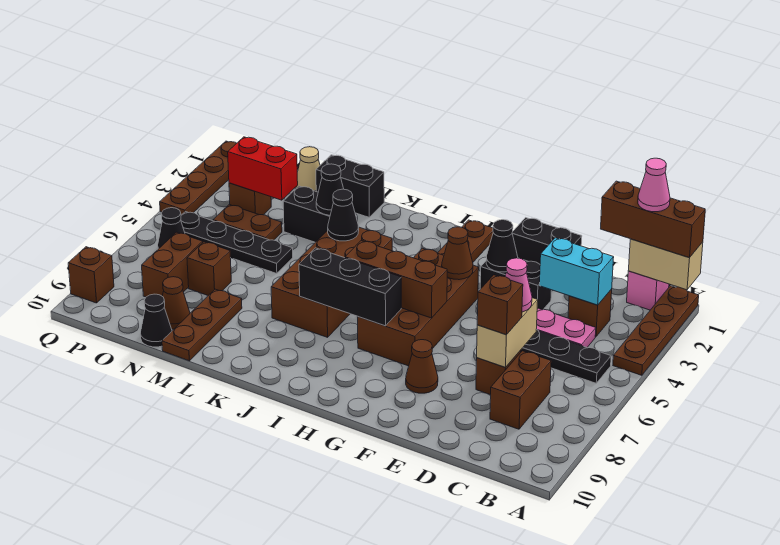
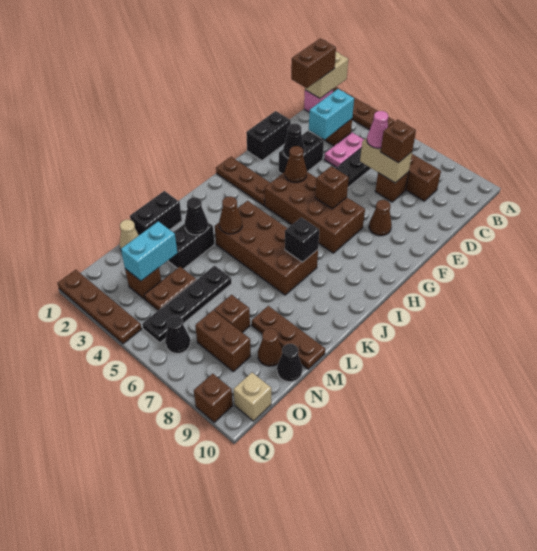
brown brick A1:C1 level 3 -> brown brick B1:C1 level 3
pink cone B1 level 4 -> none
brown brick G6:I6 level 2 -> brown brick G6 level 2
black brick H7:J7 level 2 -> black brick J7 level 2
black cone K4 level 2 -> brown cone K4 level 2
red brick N3:O3 level 2 -> cyan brick N3:O3 level 2
none -> tan brick P10 level 1

